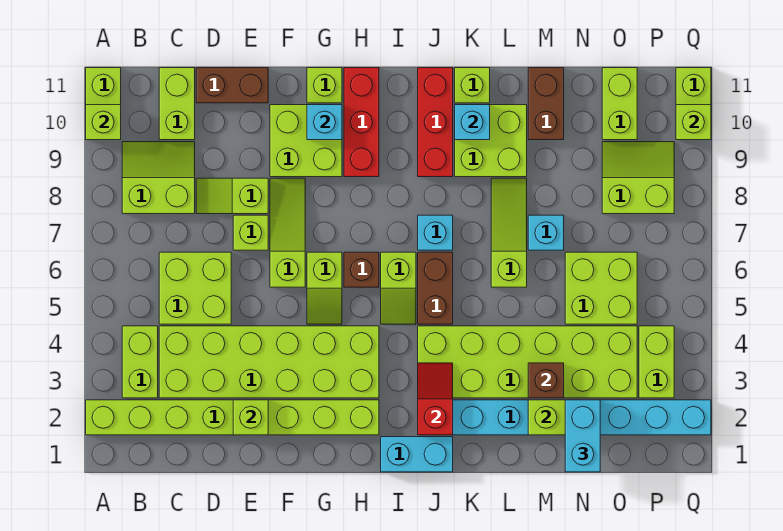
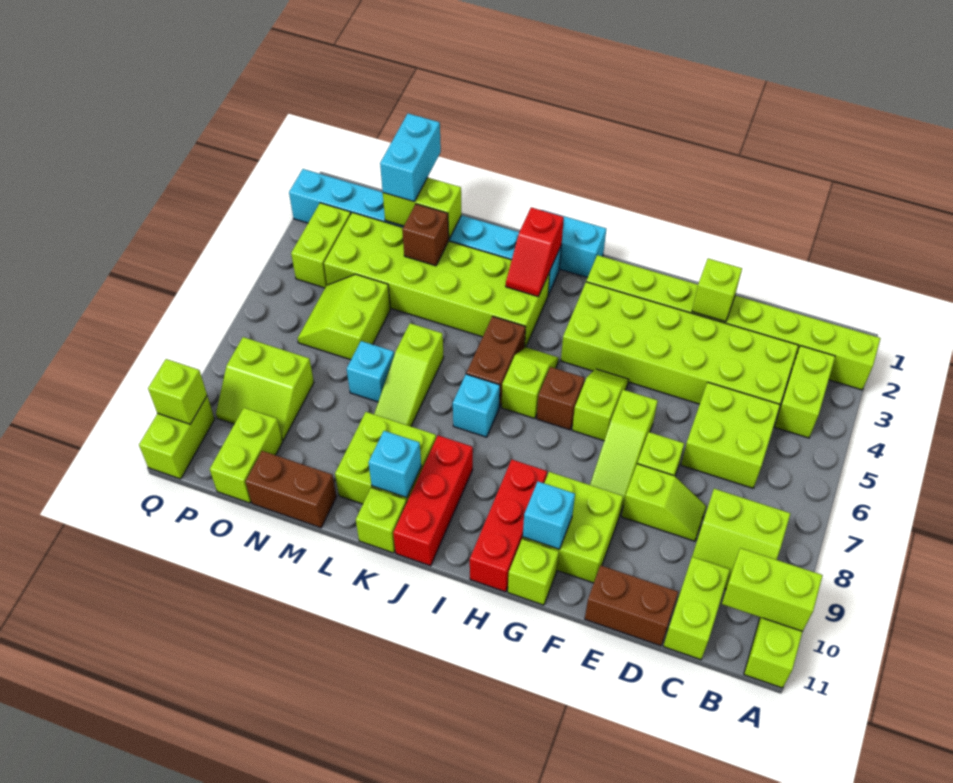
lime brick A10 level 2 -> lime brick A10:B10 level 2
brown brick M10:M11 level 1 -> brown brick M11:N11 level 1
lime brick N5:O6 level 1 -> lime slope N5:O6 level 1 top N

